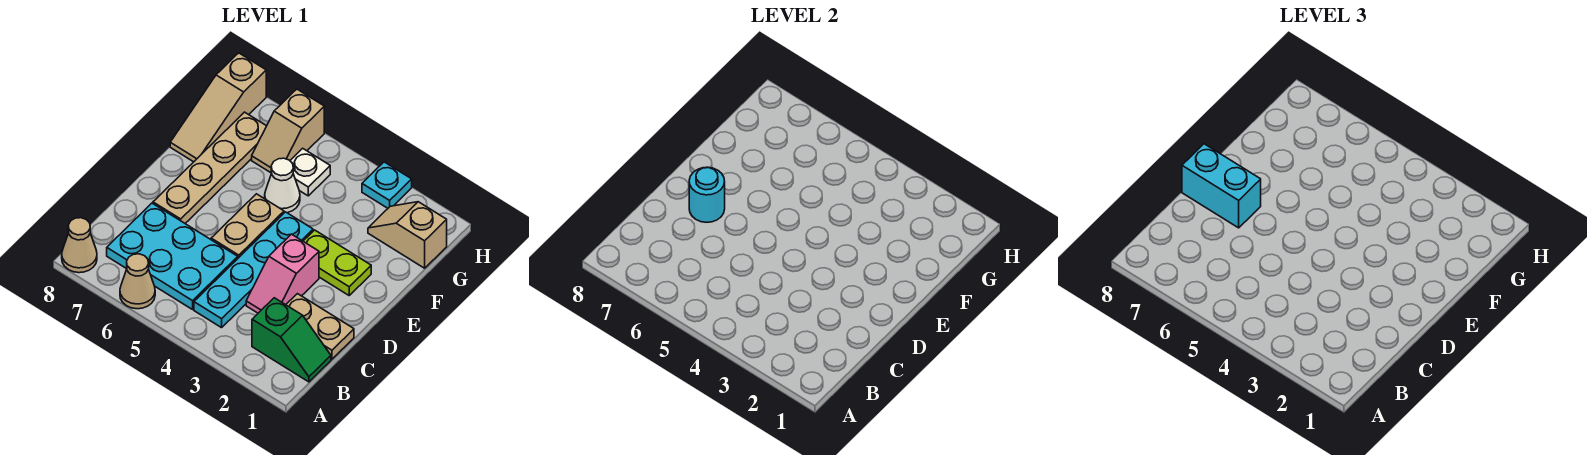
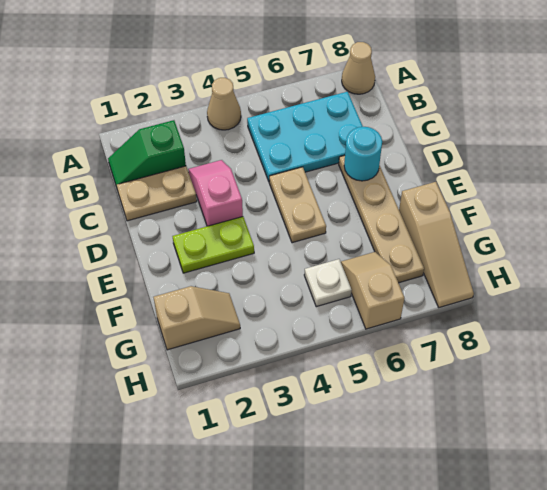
tan cone A6 level 1 -> tan cone A4 level 1
cyan plate B4:E4 level 1 -> none
cyan brick D7:D8 level 3 -> none
white cone F5 level 1 -> none
tan slope F8:H8 level 1 top H -> tan slope F8:H8 level 1 top F
cyan plate H3 level 1 -> none

